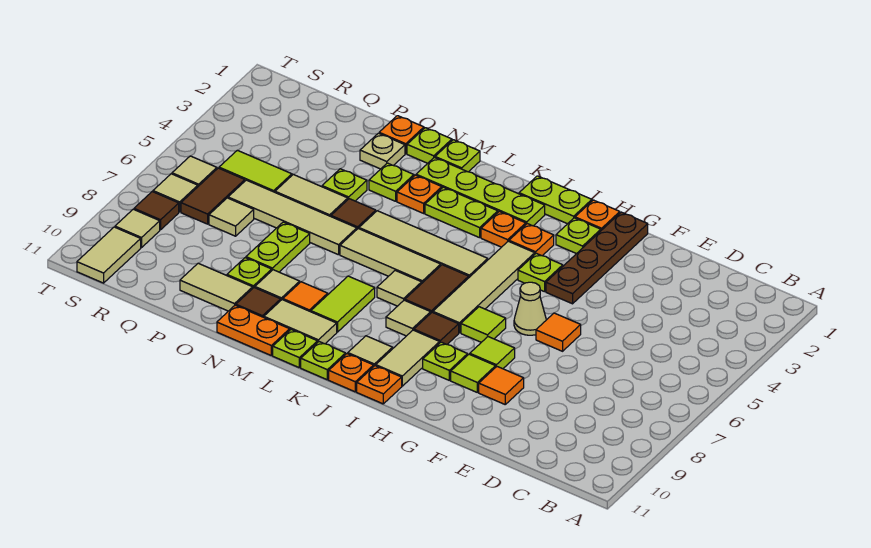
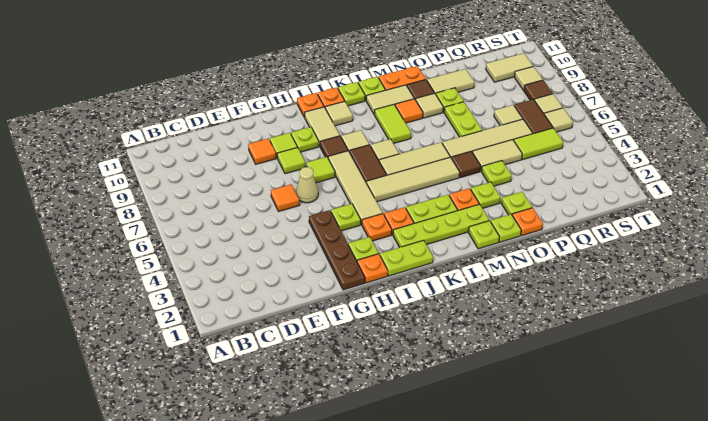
tan plate O2 level 1 -> lime plate O2 level 1
tan tile S10:S11 level 1 -> tan tile R10:S10 level 1

